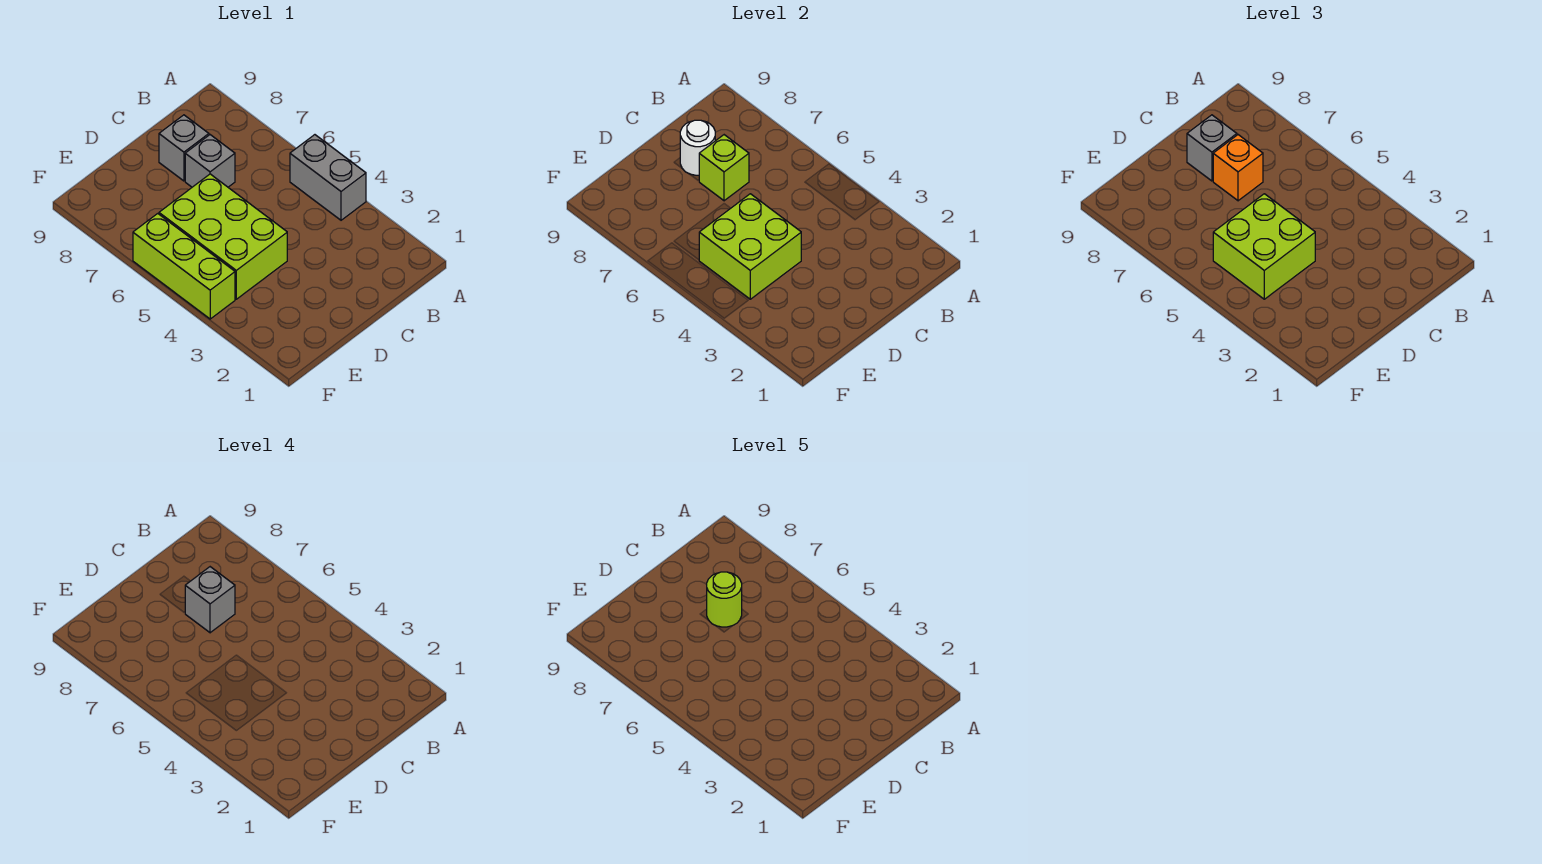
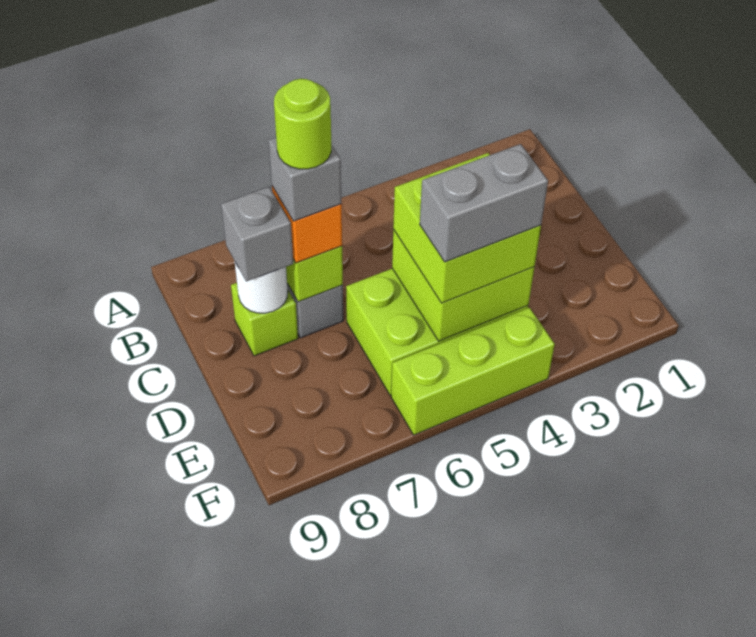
grey brick A4:A5 level 1 -> grey brick E4:E5 level 4
grey brick C8 level 1 -> lime brick C8 level 1

